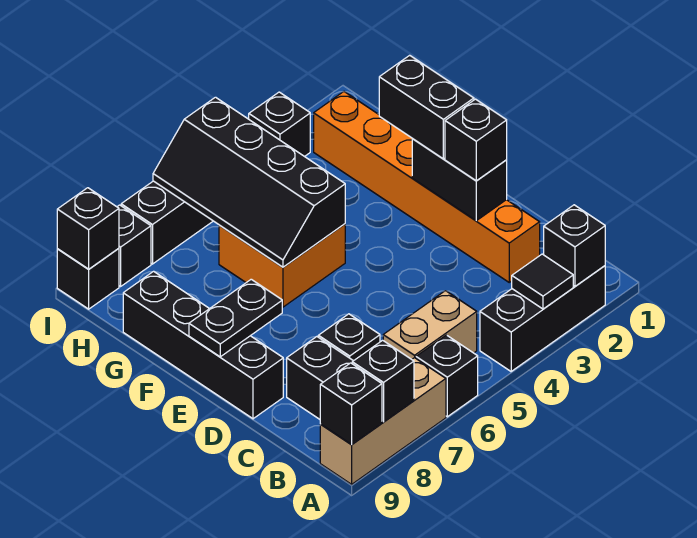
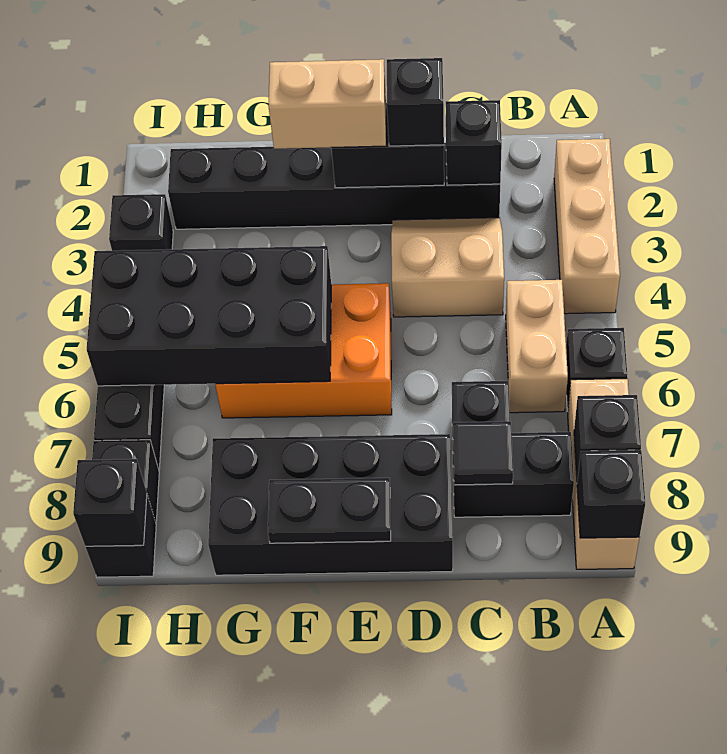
black brick A2:A4 level 1 -> tan brick A2:A4 level 1
black brick A2 level 2 -> black brick C2 level 2
black tile A3 level 2 -> black tile C8 level 2
orange brick C2:H2 level 1 -> black brick C2:H2 level 1
none -> tan slope C3:D4 level 1 top 4
black brick D9:G9 level 1 -> black brick D8:G9 level 1
black brick E2:F2 level 3 -> tan brick E2:F2 level 3
black plate E8:E9 level 2 -> black plate E9:F9 level 2
orange brick F5:G6 level 1 -> orange brick E5:G6 level 1
black slope F5:I6 level 2 top 5 -> black brick F5:I6 level 2

